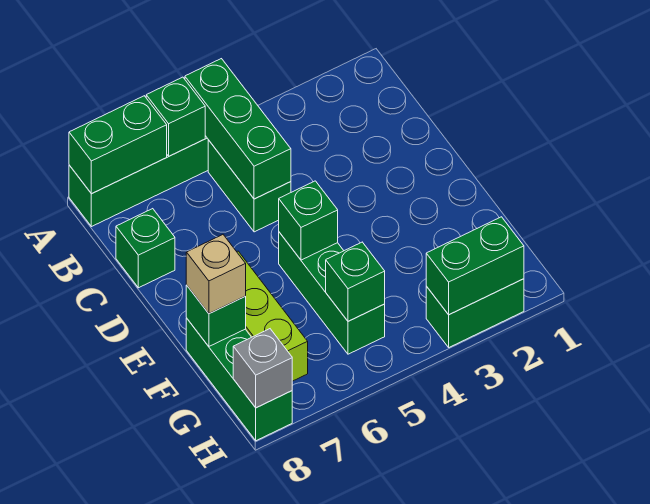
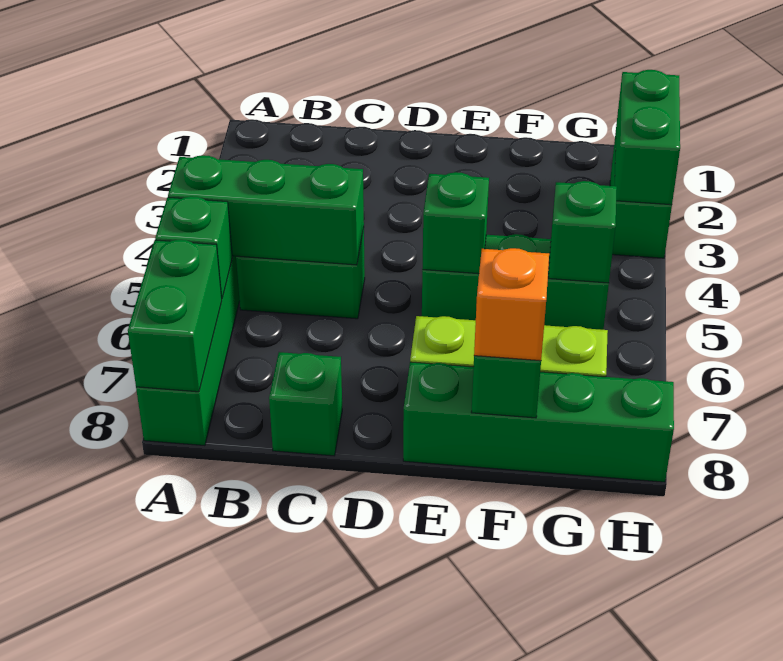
green brick F8:H8 level 1 -> green brick E8:H8 level 1
tan brick F8 level 3 -> orange brick F8 level 3
grey brick H8 level 2 -> none

